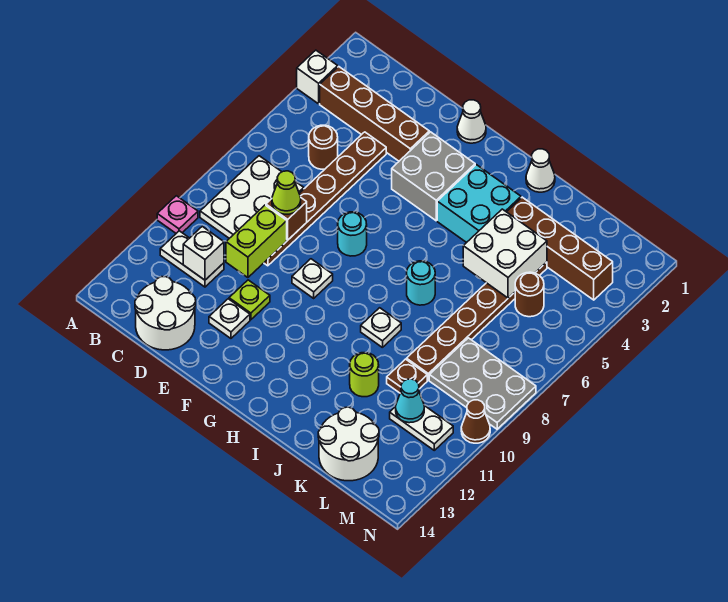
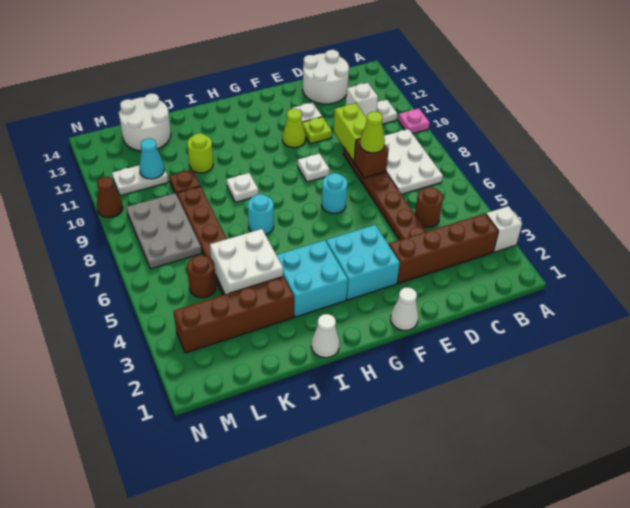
grey brick F3:G4 level 1 -> cyan brick F3:G4 level 1
none -> lime cone F11 level 1
grey plate L8:N9 level 1 -> grey plate L7:M9 level 1

